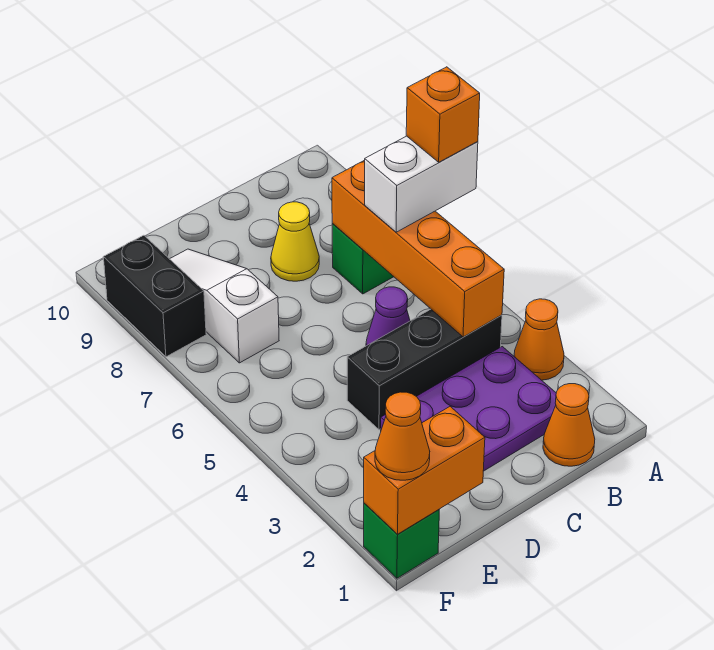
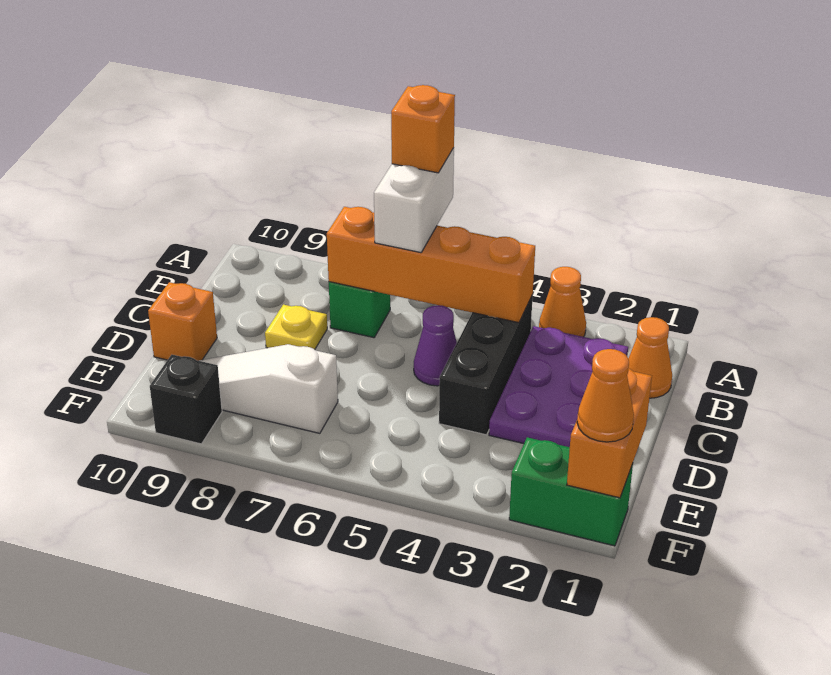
yellow cone C8 level 1 -> yellow plate C8 level 1
none -> orange brick D10 level 1
green brick F1 level 1 -> green brick F1:F2 level 1
black brick F8:F9 level 1 -> black brick F9 level 1

